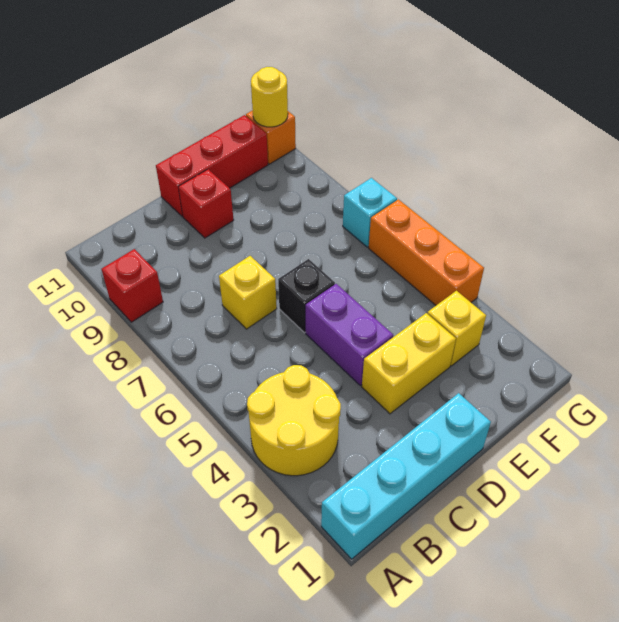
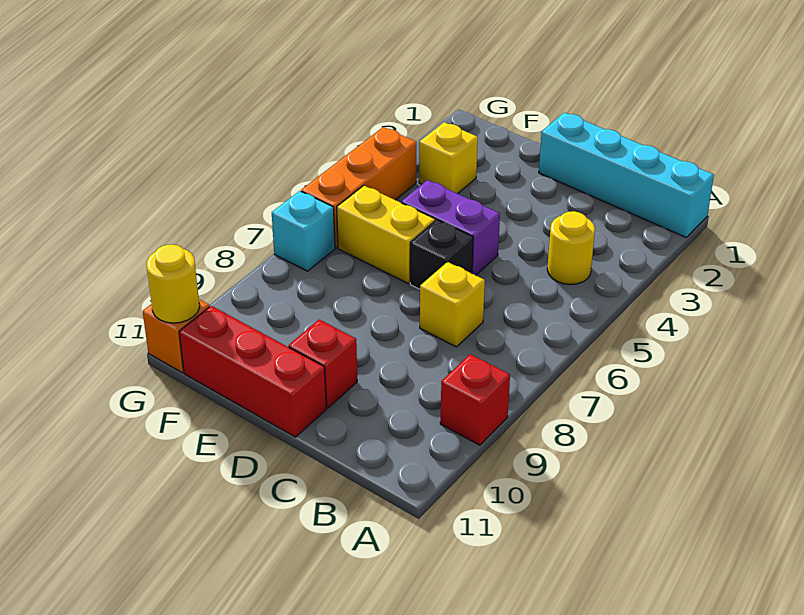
yellow round brick A3:B4 level 1 -> yellow round brick B4 level 1
yellow brick D3:E3 level 1 -> yellow brick E6:F6 level 1
purple brick D4:D5 level 1 -> purple brick D5:E5 level 1

